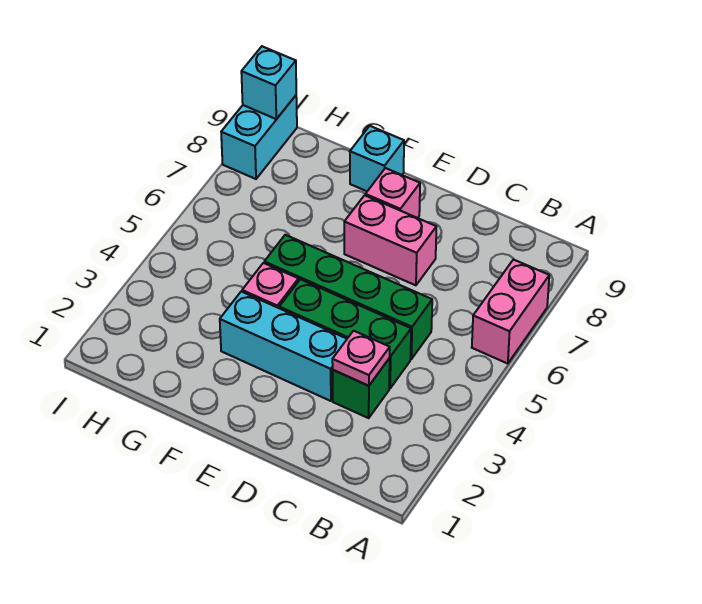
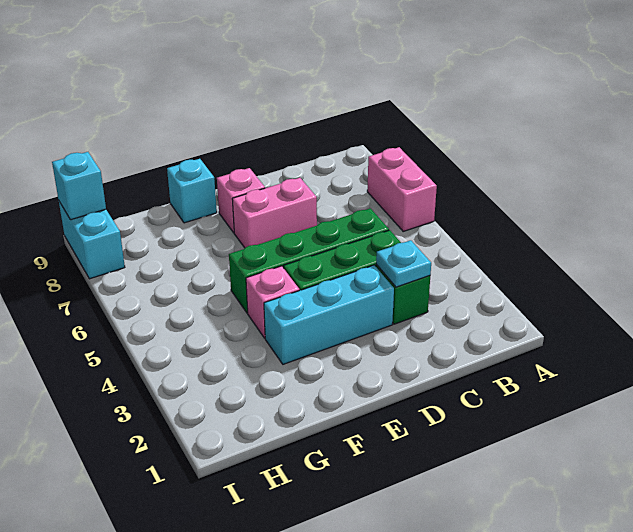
pink plate C3 level 2 -> cyan plate C3 level 2

